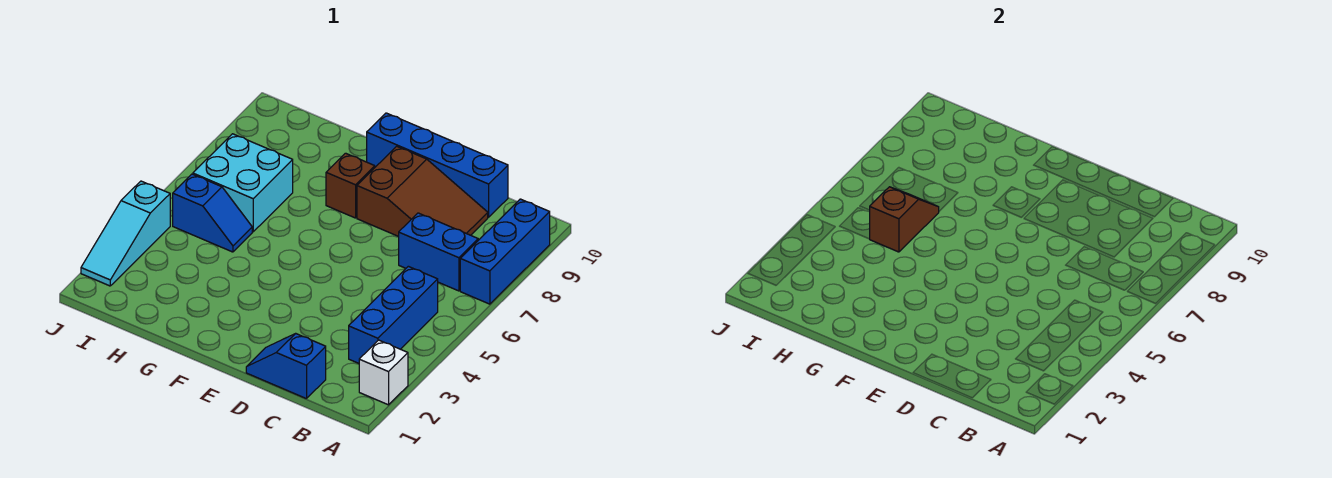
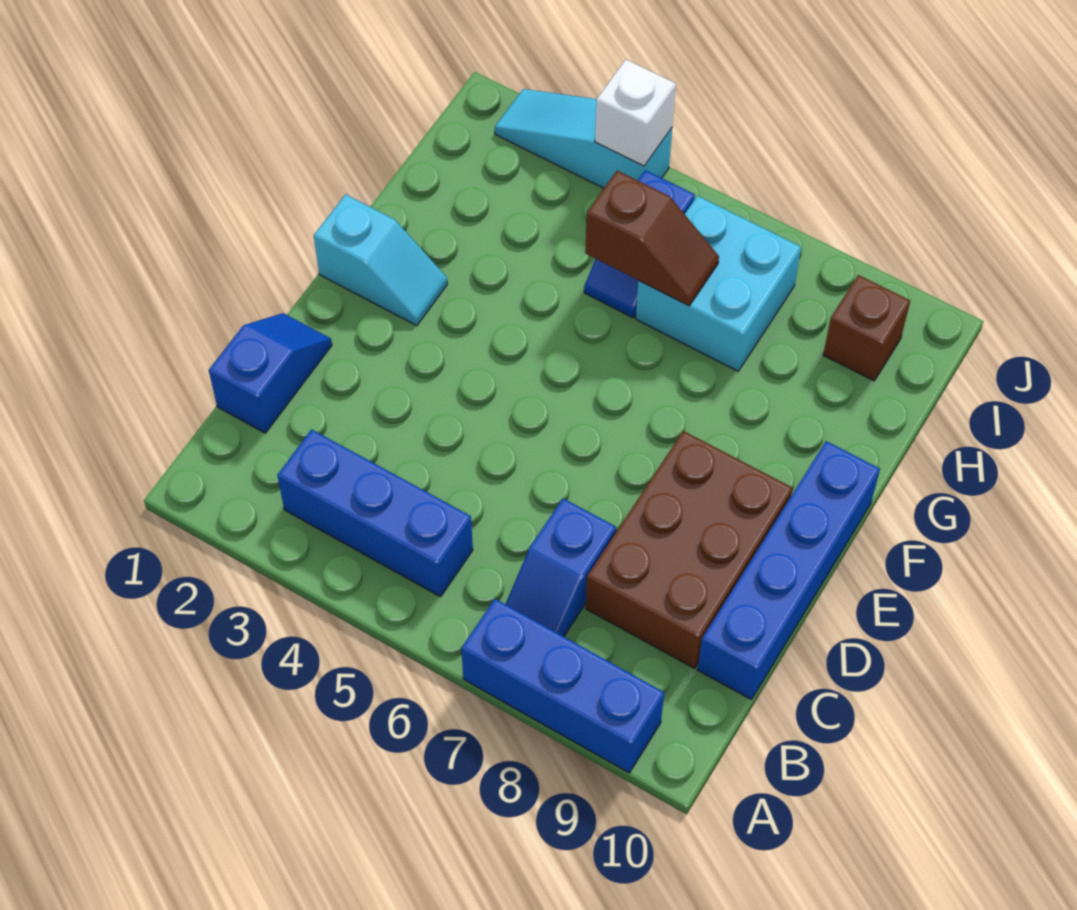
white brick A2 level 1 -> white brick J4 level 2
blue brick B7:C7 level 1 -> blue slope B7:C7 level 1 top C
brown slope C8:E9 level 1 top E -> brown brick C8:E9 level 1
none -> cyan slope F1:F2 level 1 top 1
brown brick F8 level 1 -> brown brick I9 level 1

